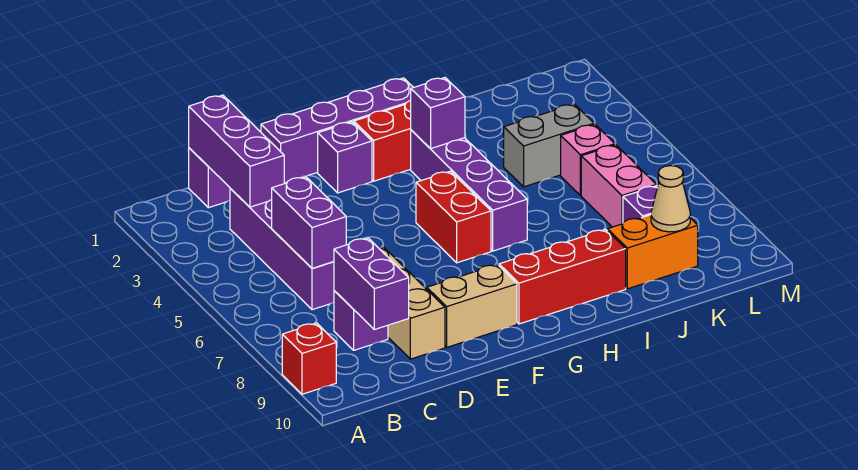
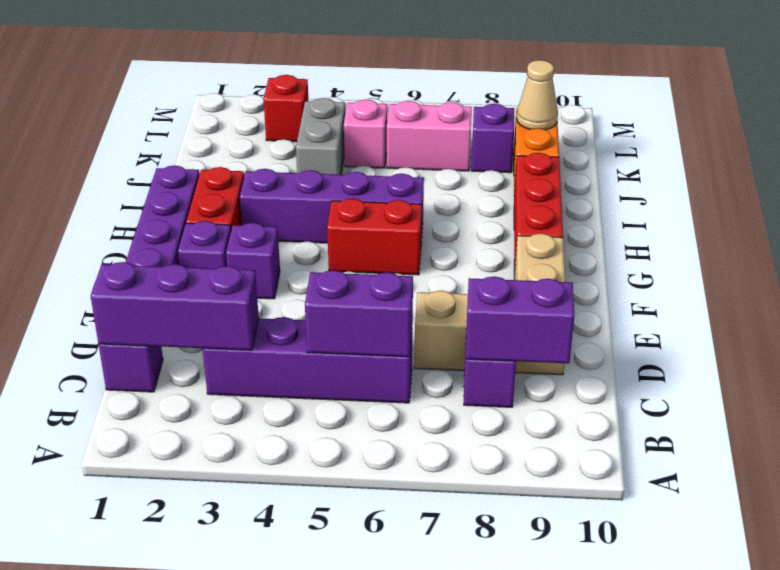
red brick A9 level 1 -> red brick L3 level 1
purple brick H3 level 2 -> purple brick F3 level 1

